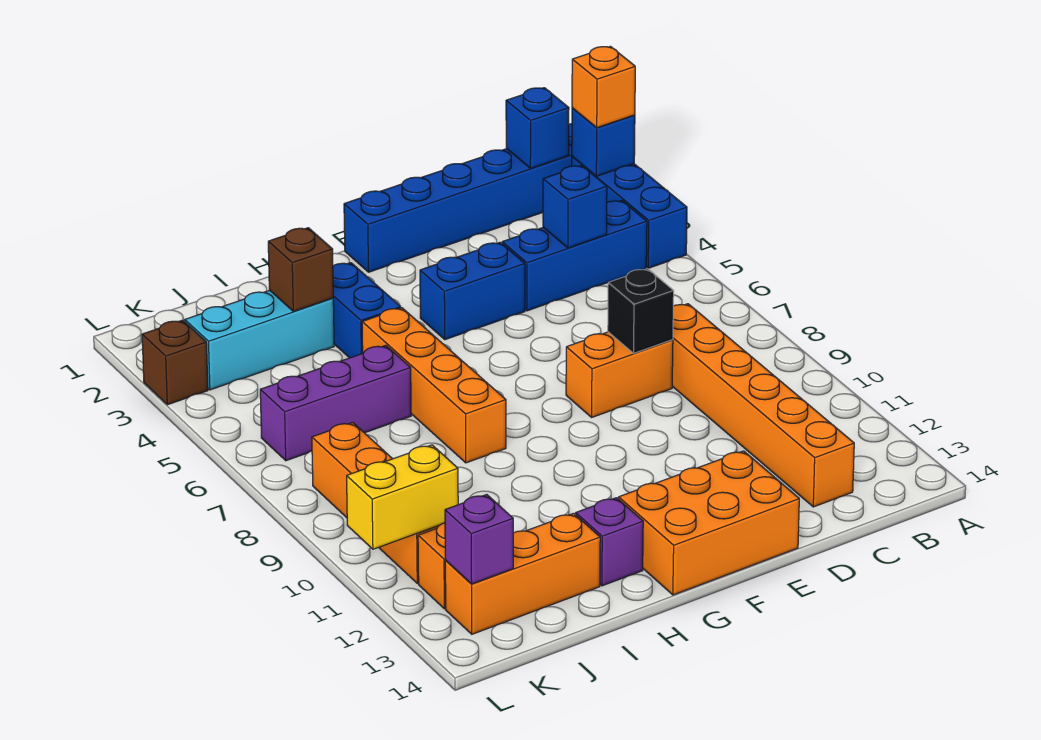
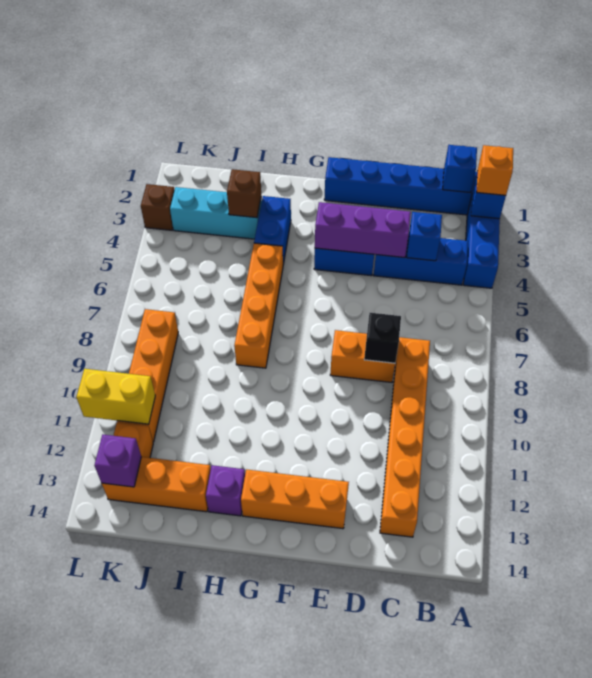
orange brick E13:G14 level 1 -> orange brick E13:G13 level 1
purple brick I6:K6 level 1 -> purple brick D4:F4 level 2

